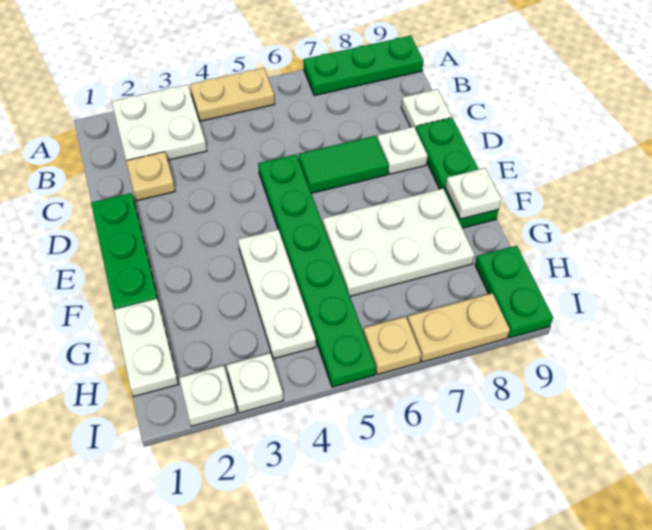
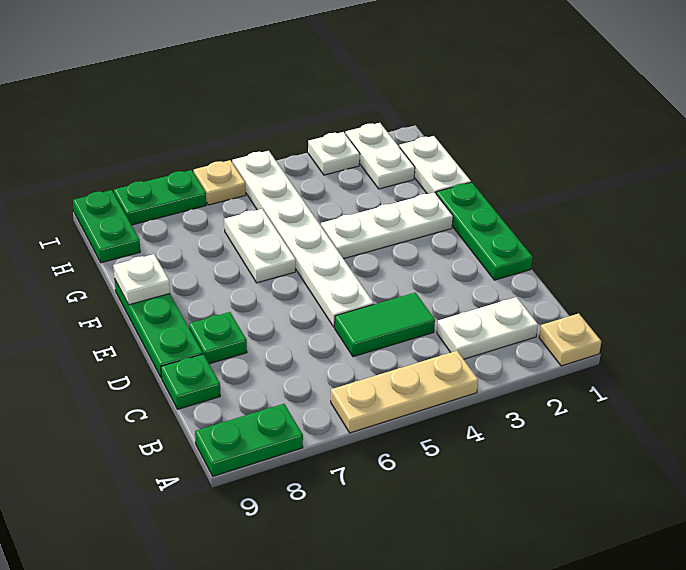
white plate A2:B3 level 1 -> white plate B2:B3 level 1
tan plate A4:A5 level 1 -> tan plate A4:A6 level 1
green plate A7:A9 level 1 -> green plate A8:A9 level 1
tan plate C2 level 1 -> tan plate A1 level 1
white plate C9 level 1 -> green plate C9 level 1
green plate D5:I5 level 1 -> white plate D5:I5 level 1
green tile D6:D7 level 1 -> green tile C4:C5 level 1
white plate D8 level 1 -> green plate D8 level 1
white plate F4:H4 level 1 -> white plate F2:F4 level 1
white plate F6:G8 level 1 -> white plate F6:G6 level 1
white plate I2 level 1 -> white plate H2:I2 level 1
tan plate I7:I8 level 1 -> green plate I7:I8 level 1

